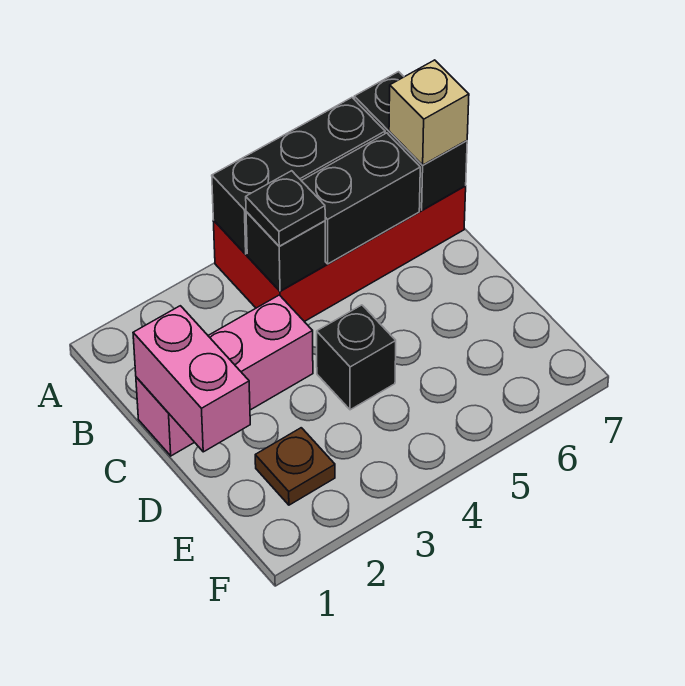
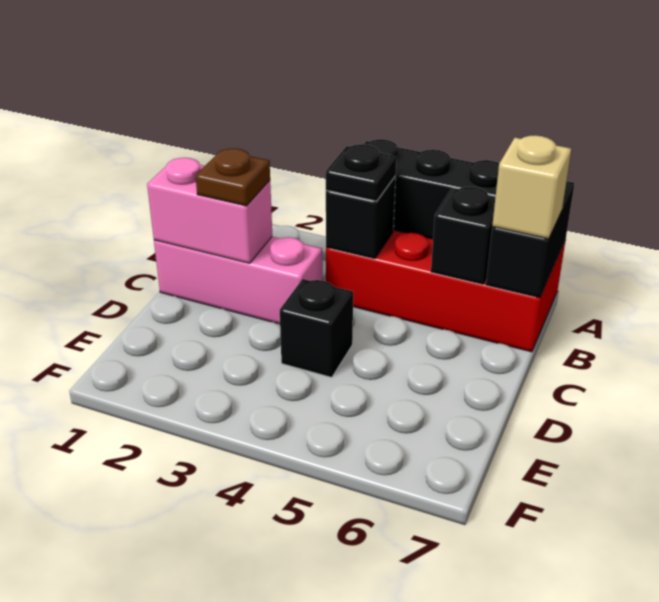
black brick B5:B6 level 2 -> black brick B6 level 2
pink brick C1:D1 level 2 -> pink brick C1:C2 level 2
brown plate E2 level 1 -> brown plate C2 level 3

